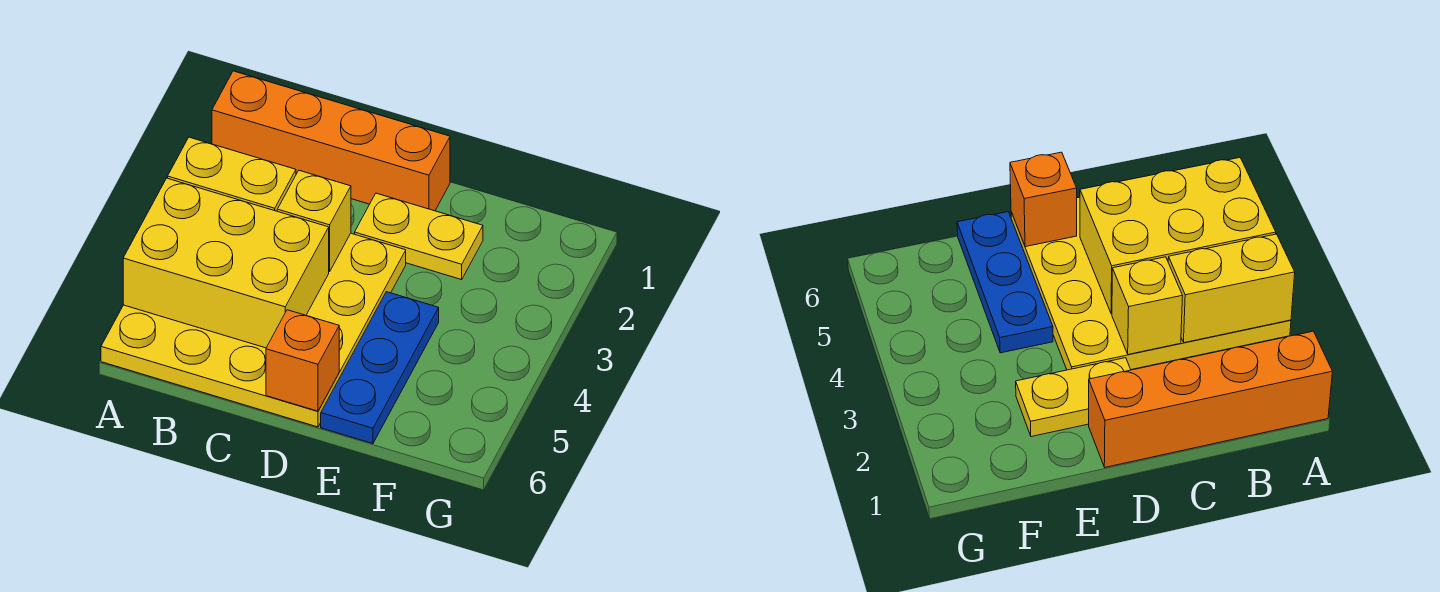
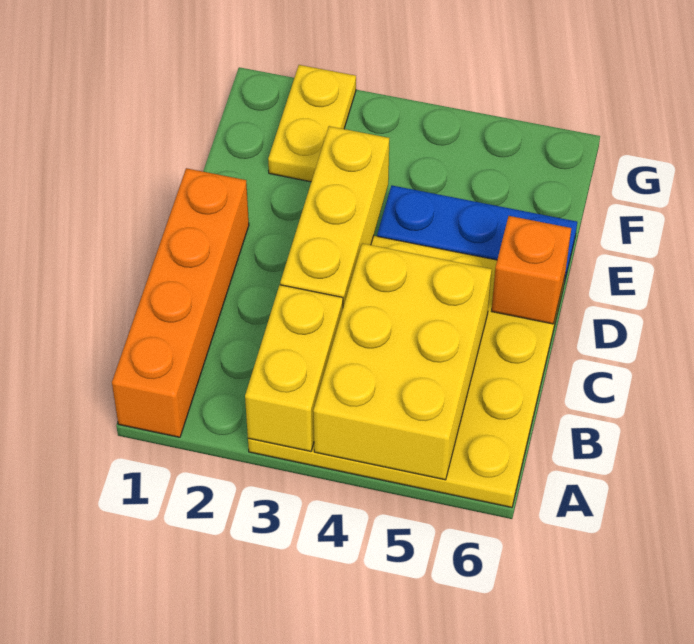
yellow brick C3 level 2 -> yellow brick C3:E3 level 2
yellow plate D2:E2 level 1 -> yellow plate F2:G2 level 1

